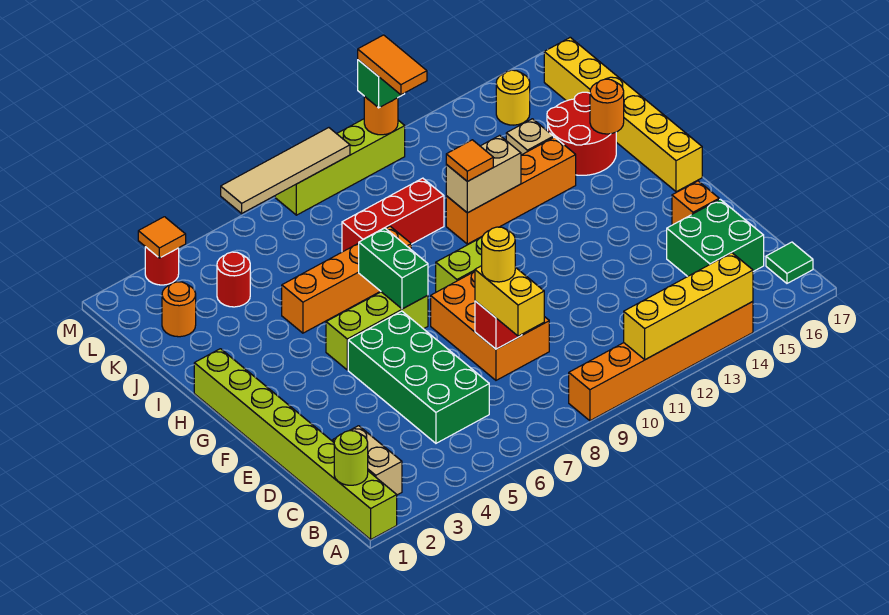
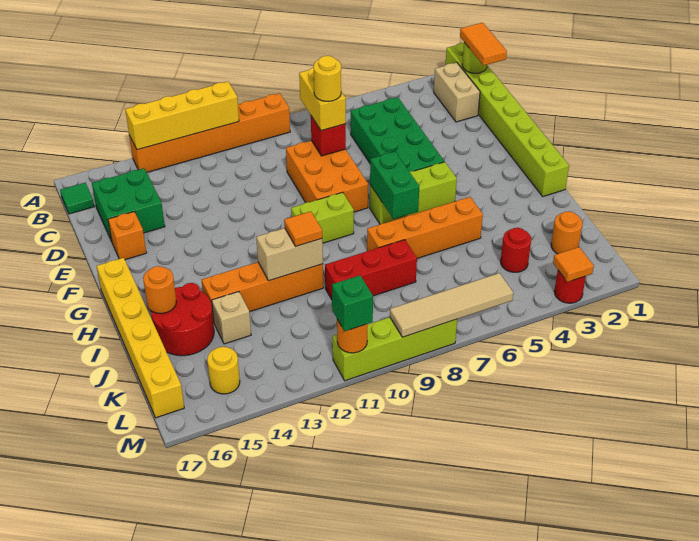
orange tile L11:M11 level 4 -> orange tile B1:C1 level 3

